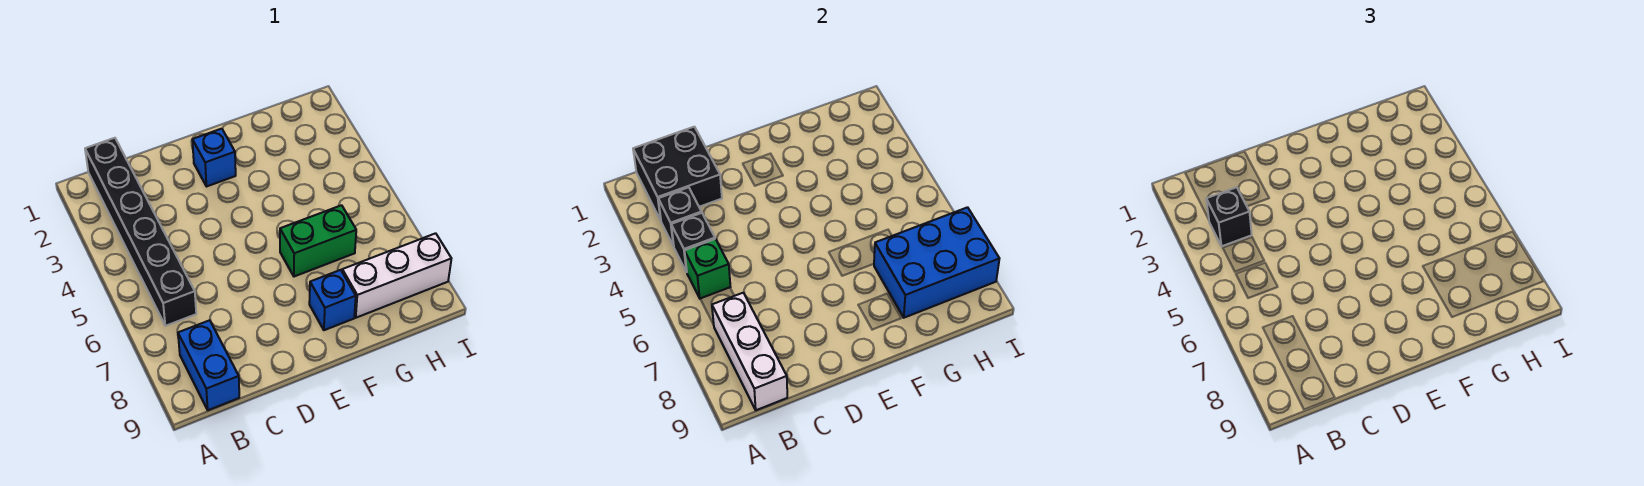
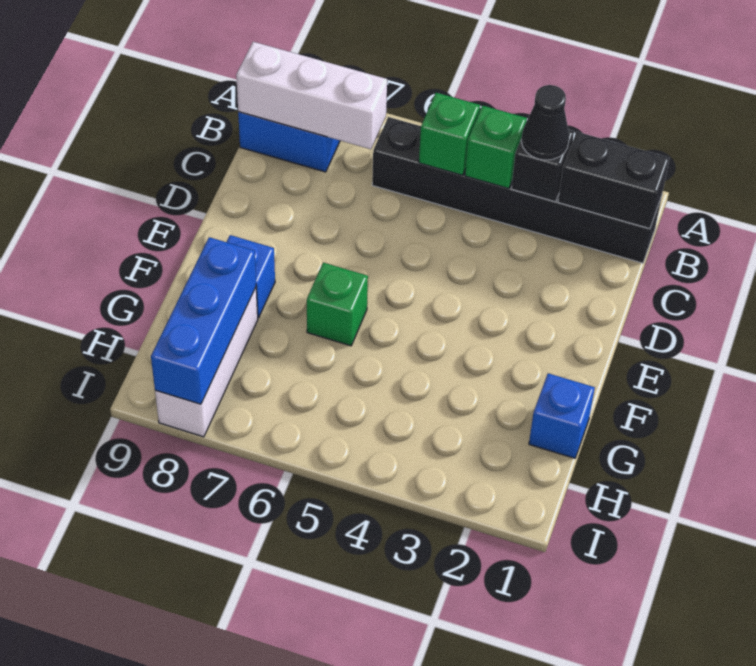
black brick B1:C2 level 2 -> black brick B1:B2 level 2
black brick B3 level 3 -> black cone B3 level 3
black brick B4 level 2 -> green brick B4 level 2
blue brick E2 level 1 -> blue brick G1 level 1
green brick F6:G6 level 1 -> green brick F6 level 1
blue brick G7:I8 level 2 -> blue brick G8:I8 level 2

